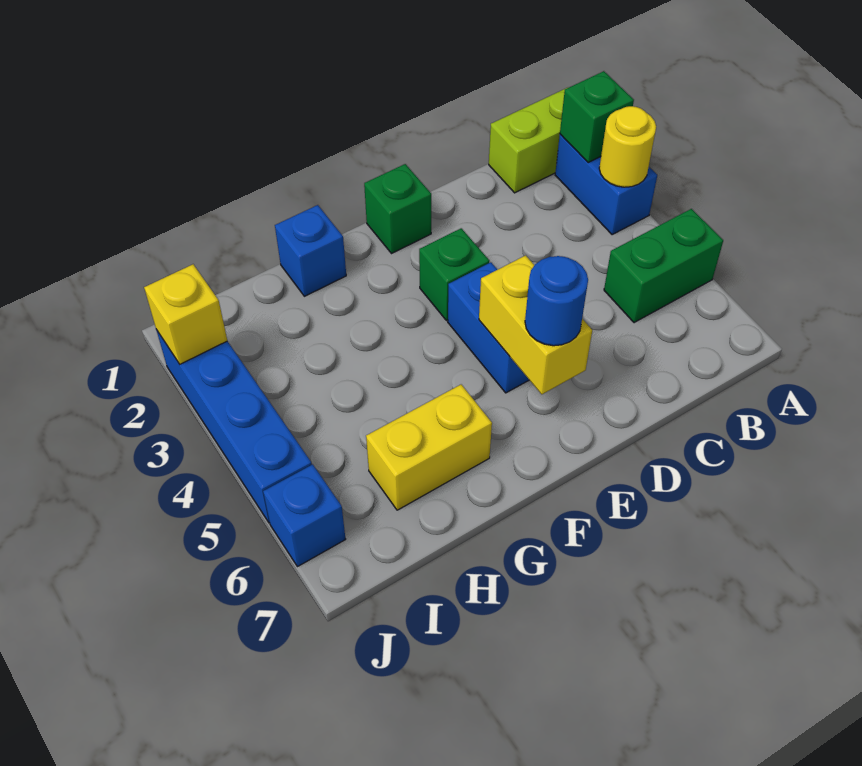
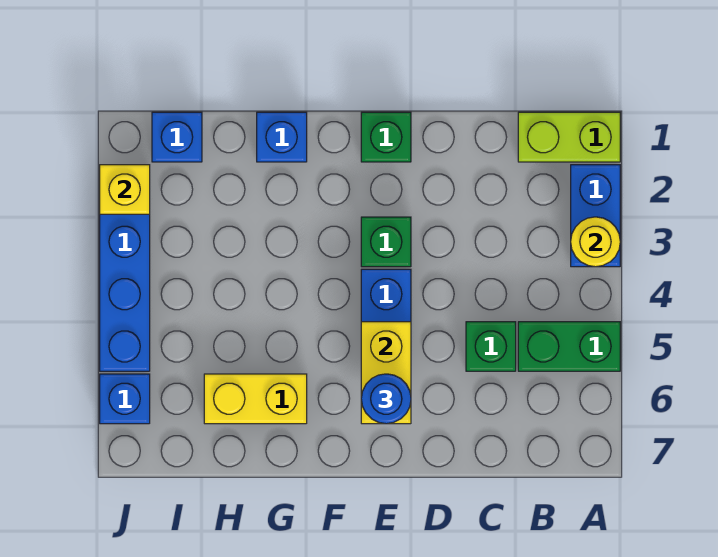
green brick A2 level 2 -> green brick C5 level 1
none -> blue brick I1 level 1

